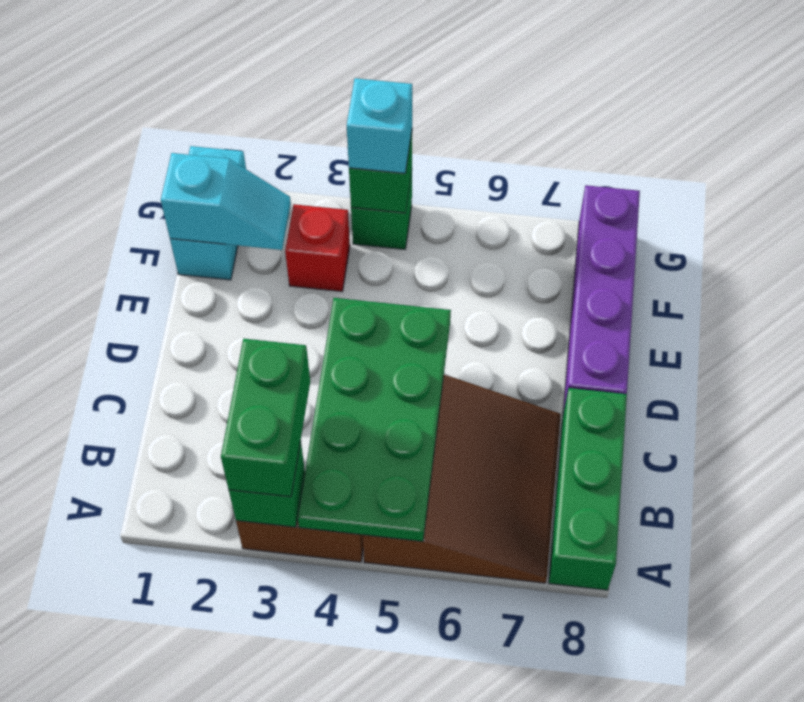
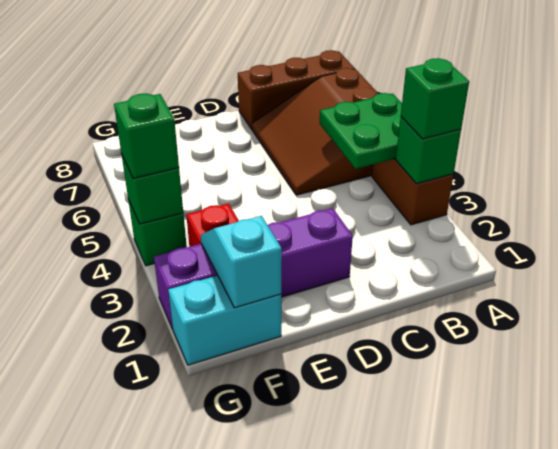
green brick A3:B3 level 3 -> green brick A3 level 3
green plate A4:D5 level 2 -> green plate A4:B5 level 2
brown slope A5:C7 level 1 top 5 -> brown slope A5:C7 level 1 top A
green brick A8:C8 level 1 -> brown brick A8:C8 level 1
purple brick D8:G8 level 1 -> purple brick D2:G2 level 1
cyan brick G4 level 3 -> green brick G4 level 3

